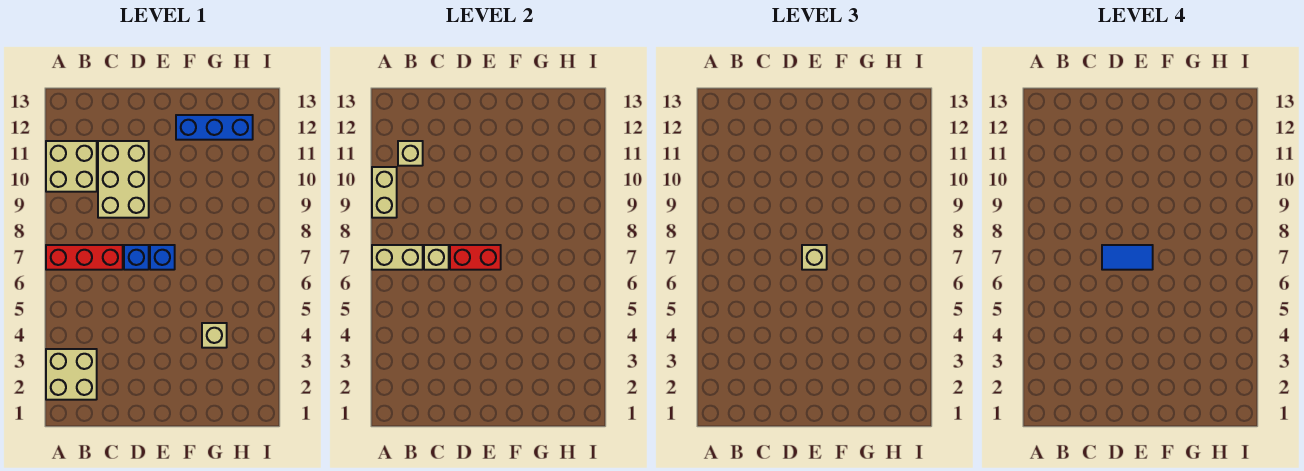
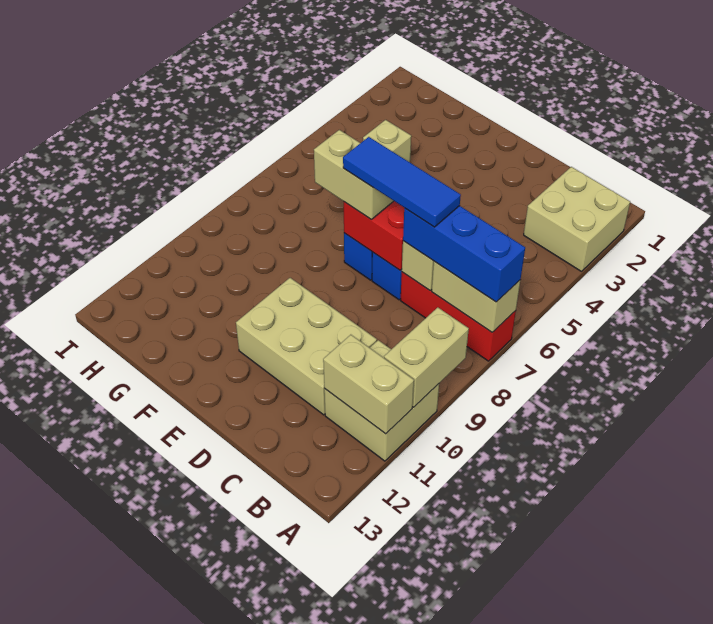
tan brick B11 level 2 -> tan brick A11:B11 level 2
tan brick C9:D11 level 1 -> tan brick C10:E11 level 1
blue tile D7:E7 level 4 -> blue tile C7:E7 level 4
tan brick E7 level 3 -> tan brick E7:F7 level 3
blue brick F12:H12 level 1 -> blue brick A7:C7 level 3

